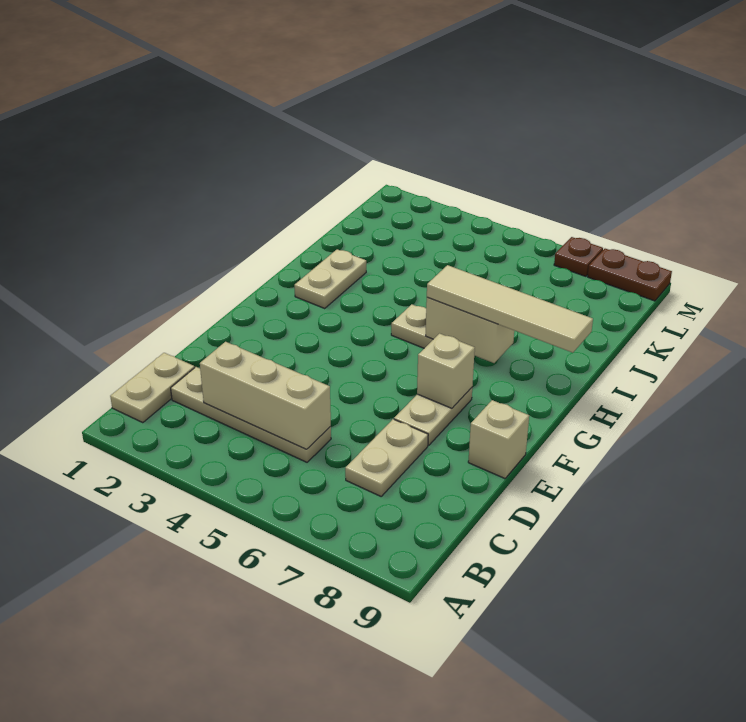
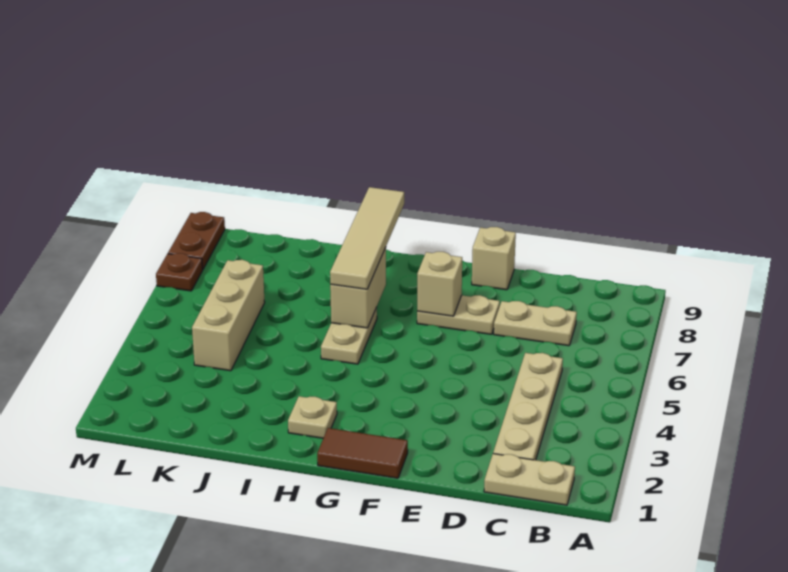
tan brick C3:C5 level 2 -> tan brick K4:K6 level 1
none -> brown tile F1:G1 level 1
tan plate H2:I2 level 1 -> tan plate H2 level 1

